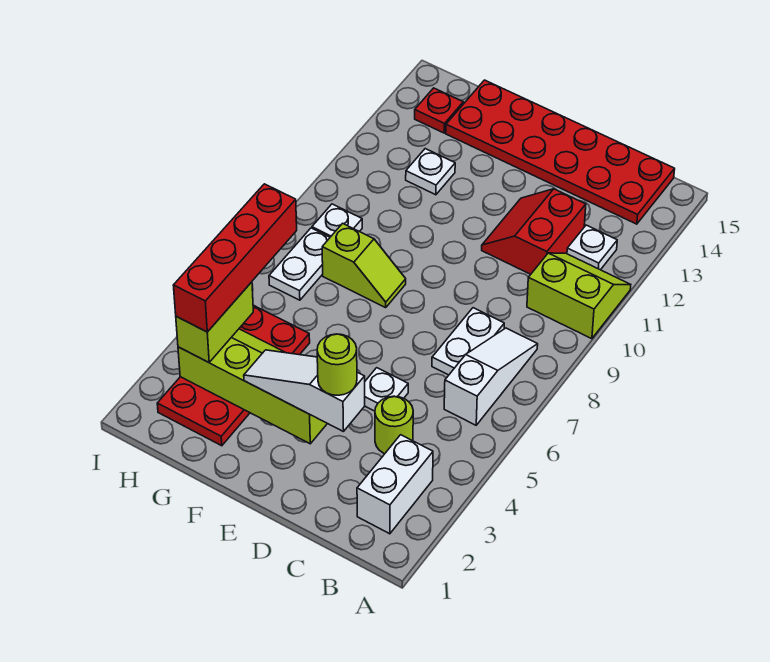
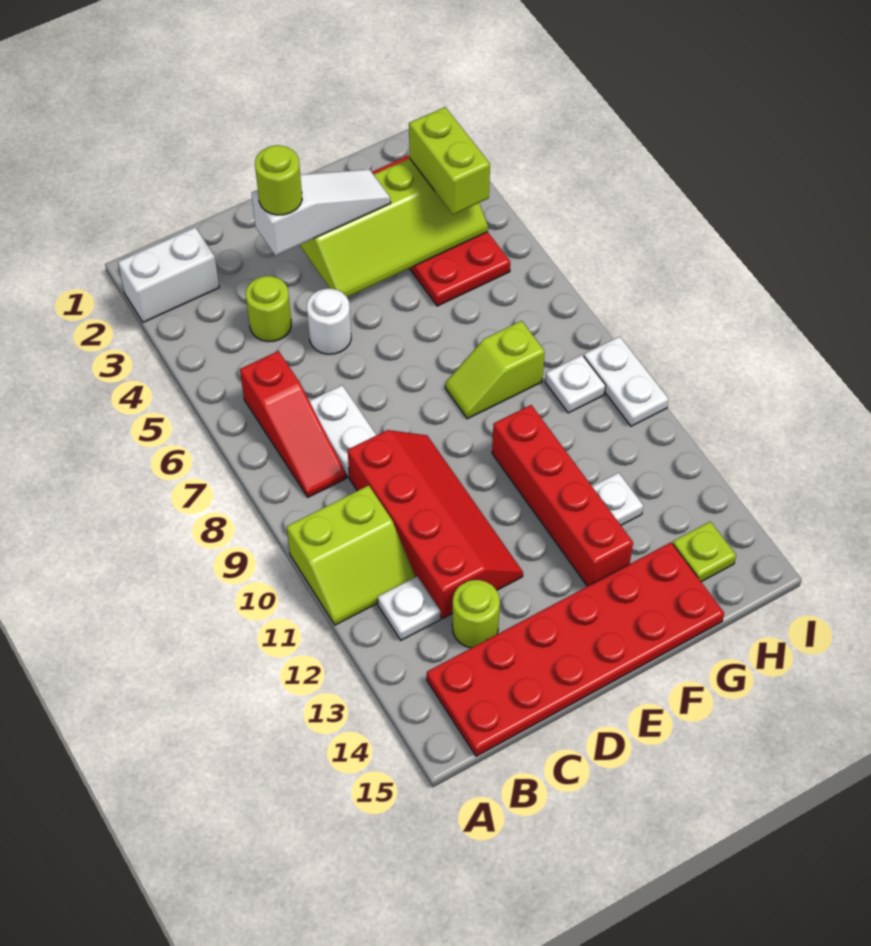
white brick B2:B3 level 1 -> white brick A2:B2 level 1
white slope B6:B8 level 1 top 6 -> red slope B6:B8 level 1 top 6
red slope C11:D12 level 1 top C -> red slope C9:D12 level 1 top C
none -> lime round brick C13 level 1
white plate D5 level 1 -> white round brick D5 level 1
red brick H3:H6 level 4 -> red brick F10:F13 level 1
white plate H7:H8 level 1 -> white plate I9:I10 level 1
red plate H14 level 1 -> lime plate H14 level 1

